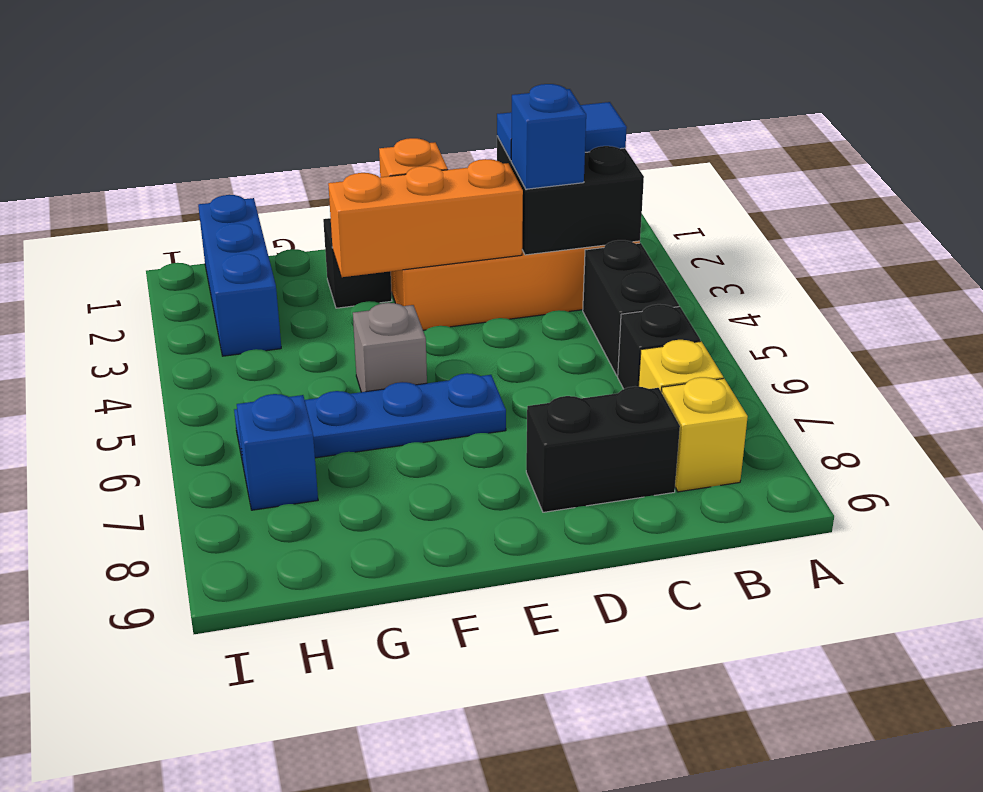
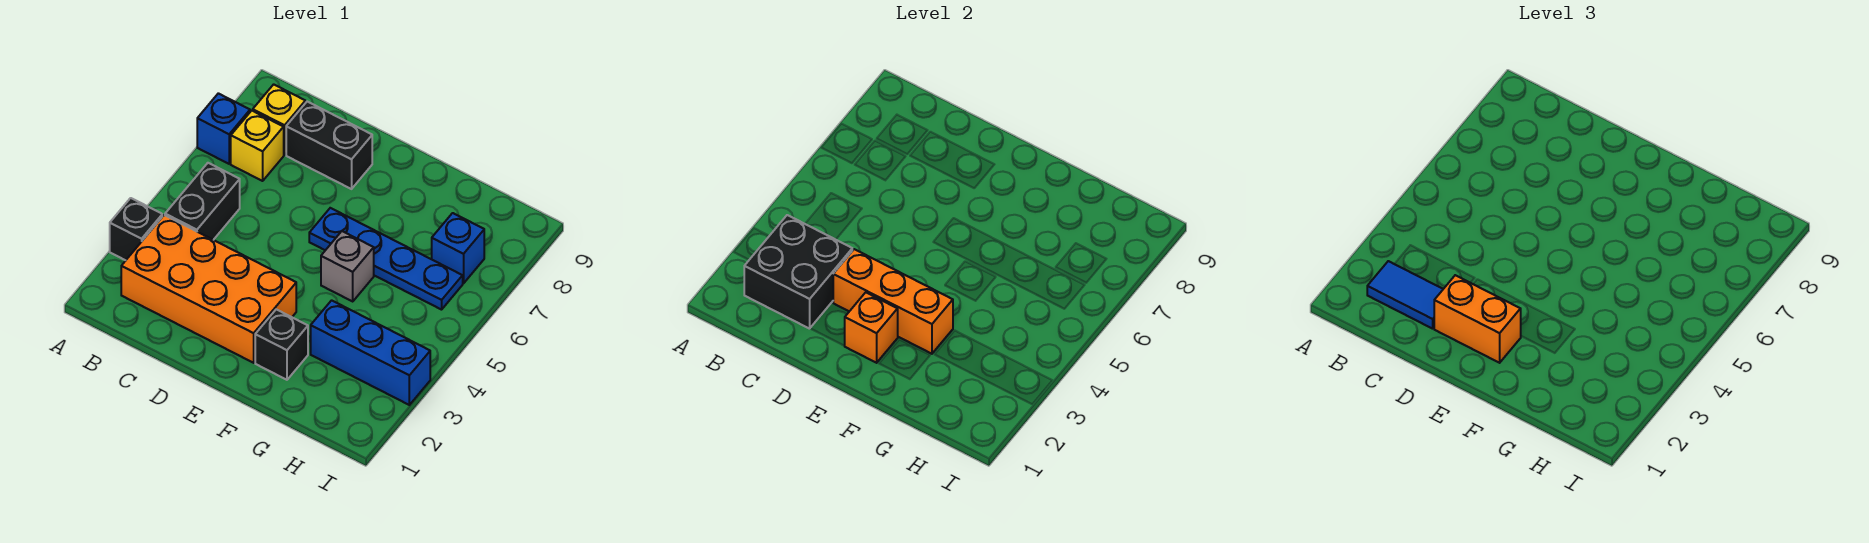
black brick B6 level 1 -> black brick A3 level 1
blue brick C3 level 3 -> blue brick A7 level 1
none -> orange brick D2:E2 level 3
blue brick H1:H3 level 1 -> blue brick G3:I3 level 1

